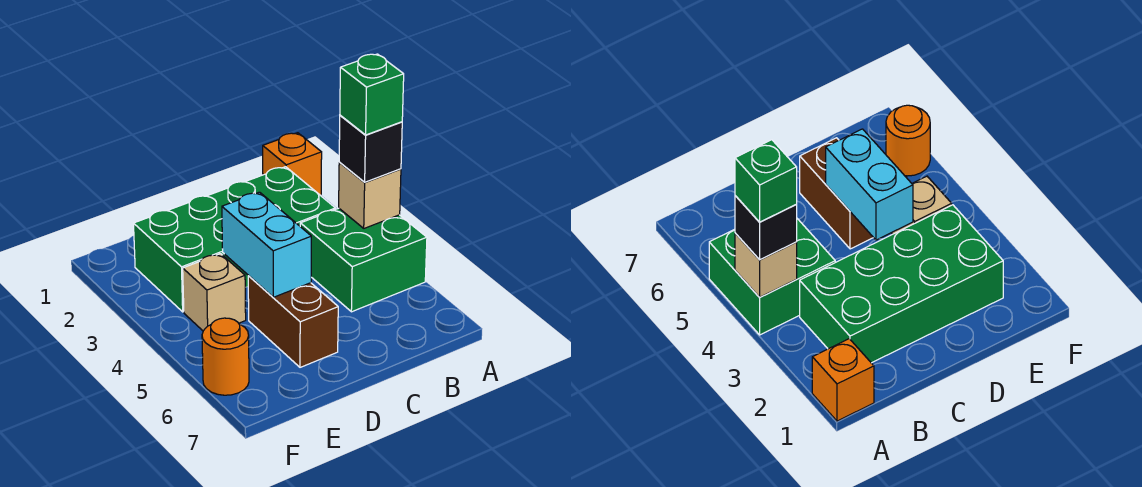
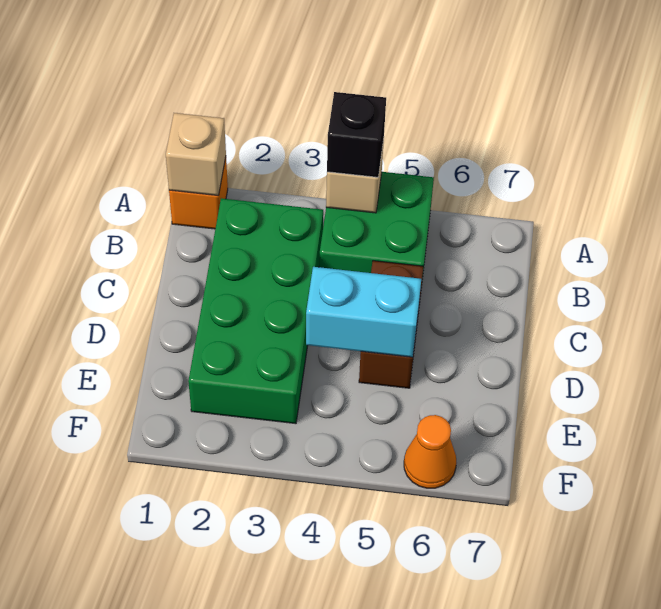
green brick A4 level 4 -> none
brown brick D5:D6 level 1 -> brown brick C5:D5 level 1
tan brick E4 level 1 -> tan brick A1 level 2
orange round brick F6 level 1 -> orange cone F6 level 1

